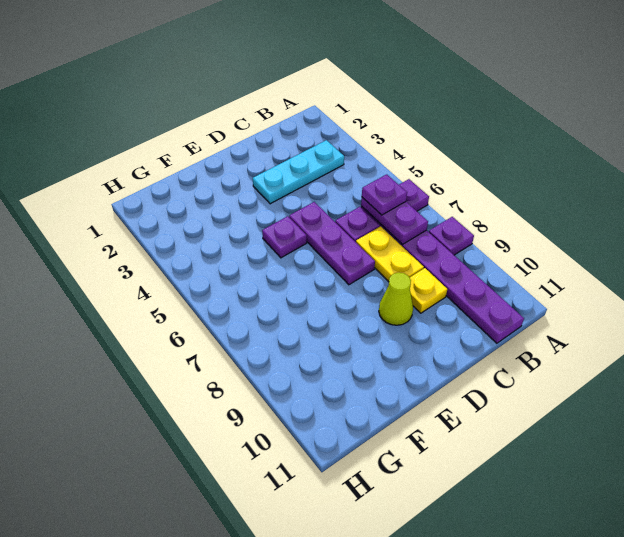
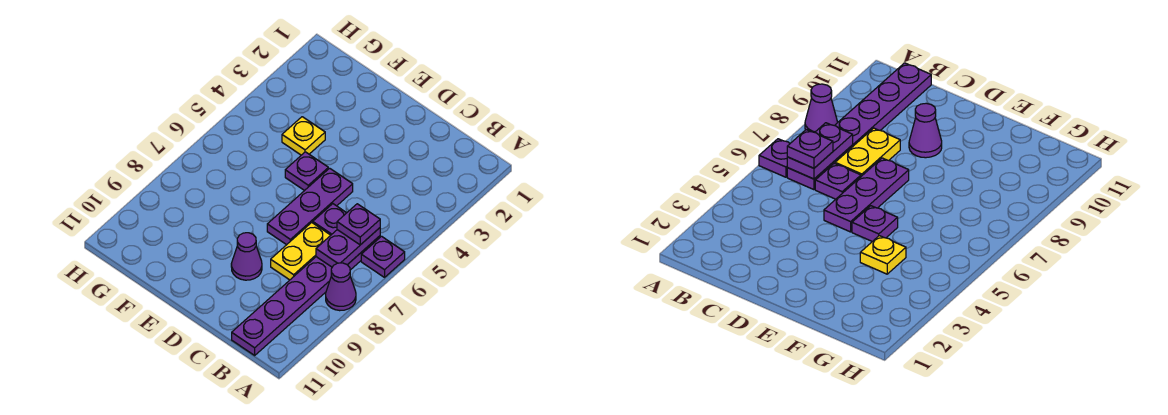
purple plate A8 level 1 -> purple cone A8 level 1
cyan plate B3:D3 level 1 -> none
yellow plate C9 level 1 -> yellow plate F4 level 1
lime cone D9 level 1 -> purple cone D9 level 1

